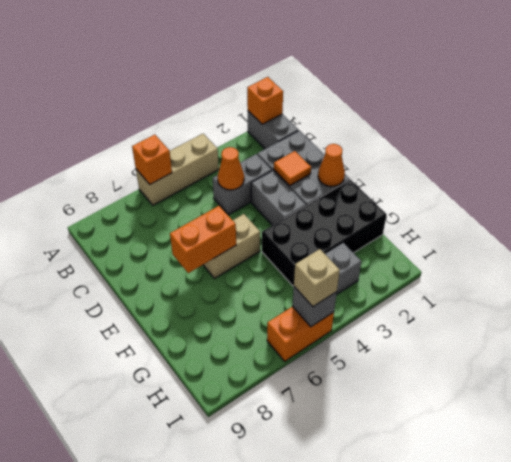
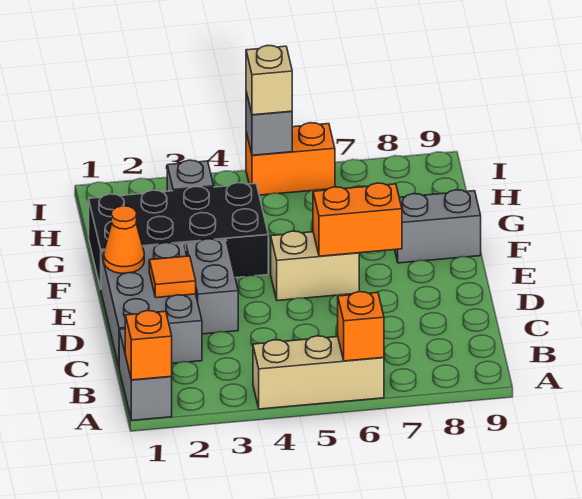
grey brick C3:C4 level 1 -> grey brick F8:F9 level 1
orange cone C4 level 2 -> none

